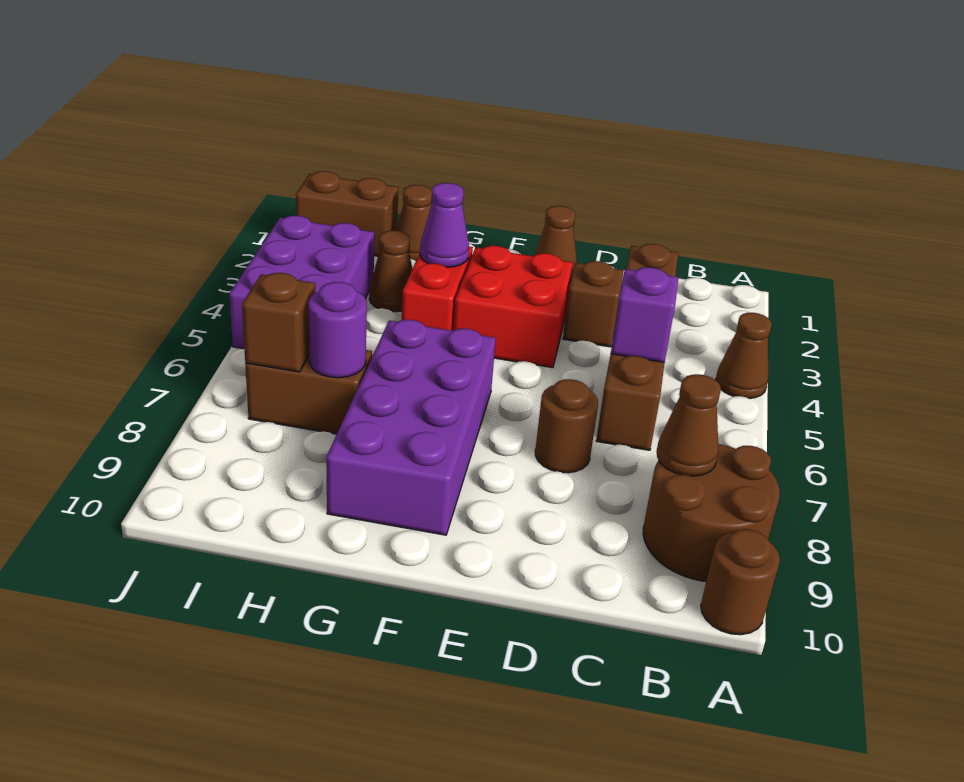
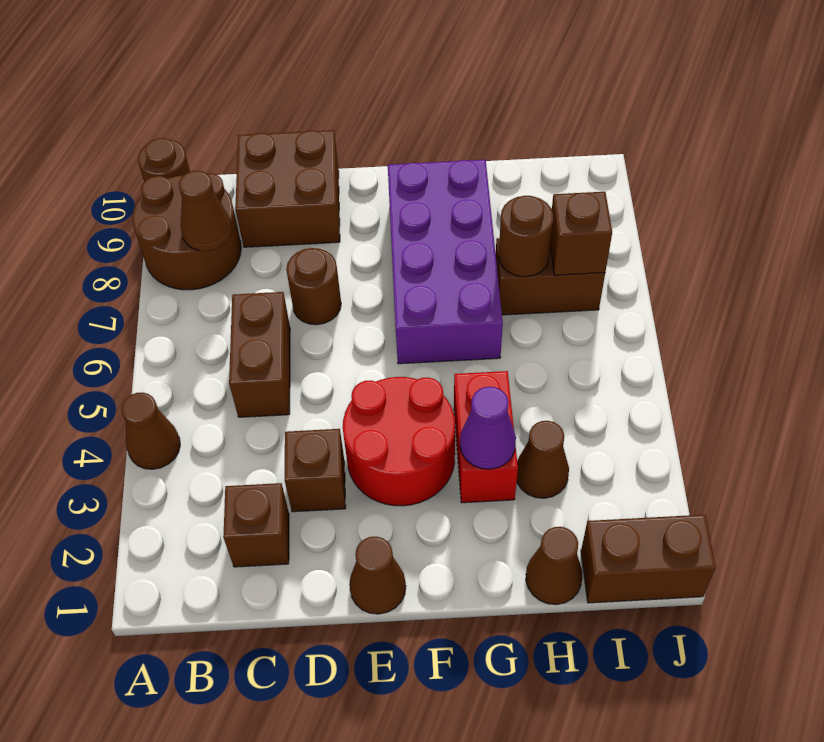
purple brick C5 level 2 -> none
none -> brown brick C9:D10 level 1
red brick E3:F4 level 1 -> red round brick E3:F4 level 1
purple round brick H7 level 2 -> brown round brick H7 level 2
purple brick I3:J5 level 1 -> none

